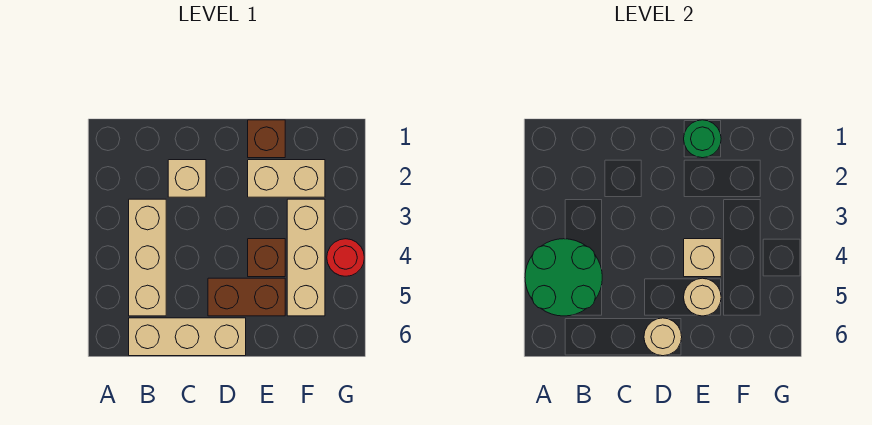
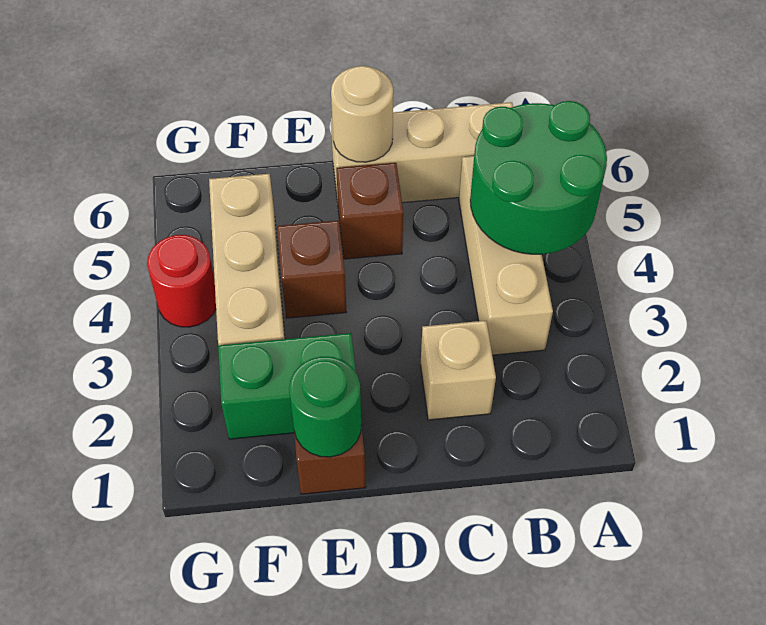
brown brick D5:E5 level 1 -> brown brick D5 level 1
tan brick E2:F2 level 1 -> green brick E2:F2 level 1
tan brick E4 level 2 -> none
tan round brick E5 level 2 -> none

